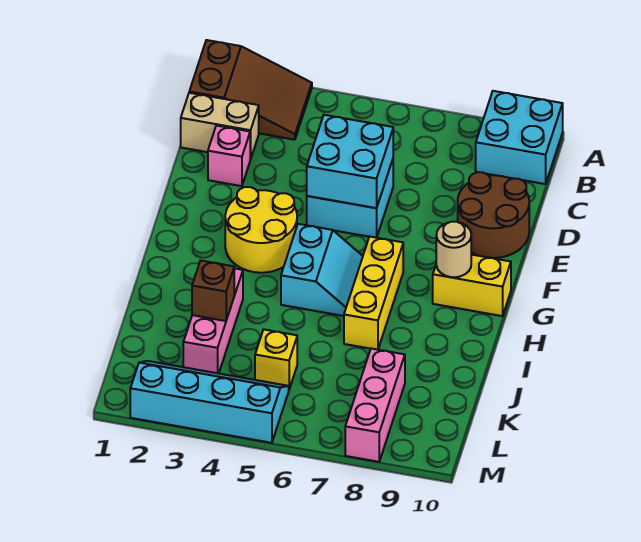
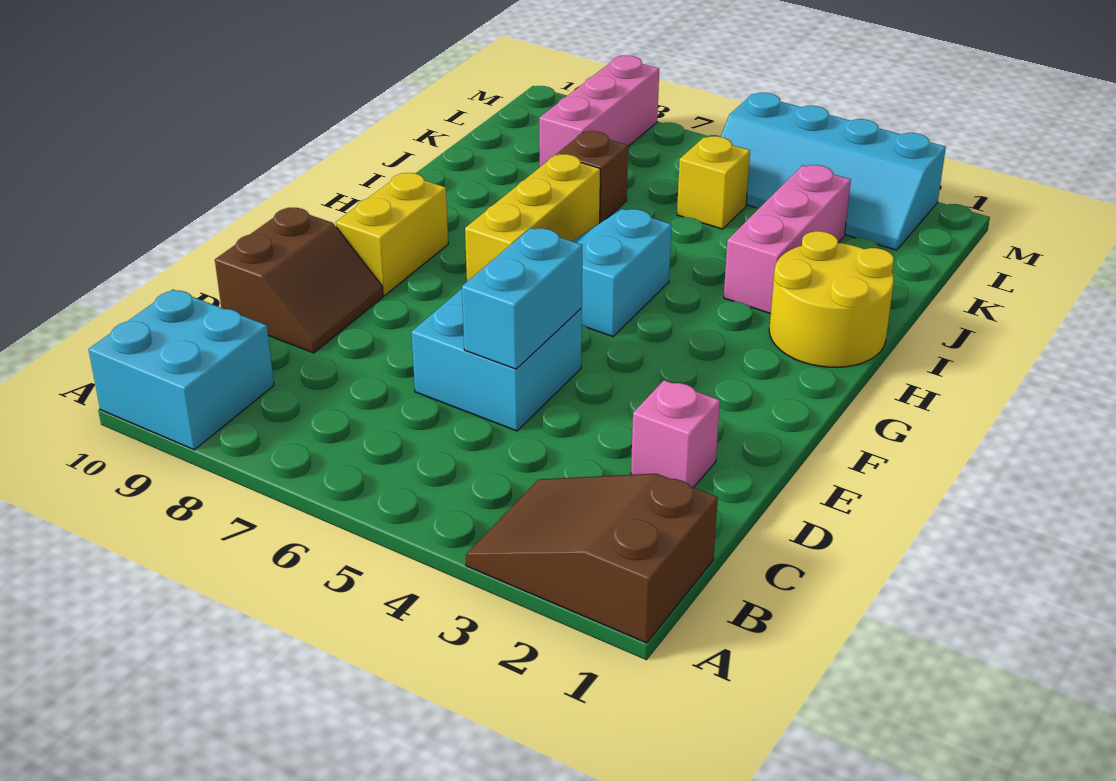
tan brick C1:C2 level 1 -> none
cyan brick D5:E6 level 2 -> cyan brick D5:E5 level 2
brown round brick D9:E10 level 1 -> brown slope D9:E10 level 1 top 10
yellow round brick F3:G4 level 1 -> yellow round brick H1:I2 level 1
yellow brick G9:G10 level 1 -> yellow brick F9:G9 level 1
tan round brick G9 level 2 -> none
brown brick J3 level 2 -> brown brick J7 level 1

